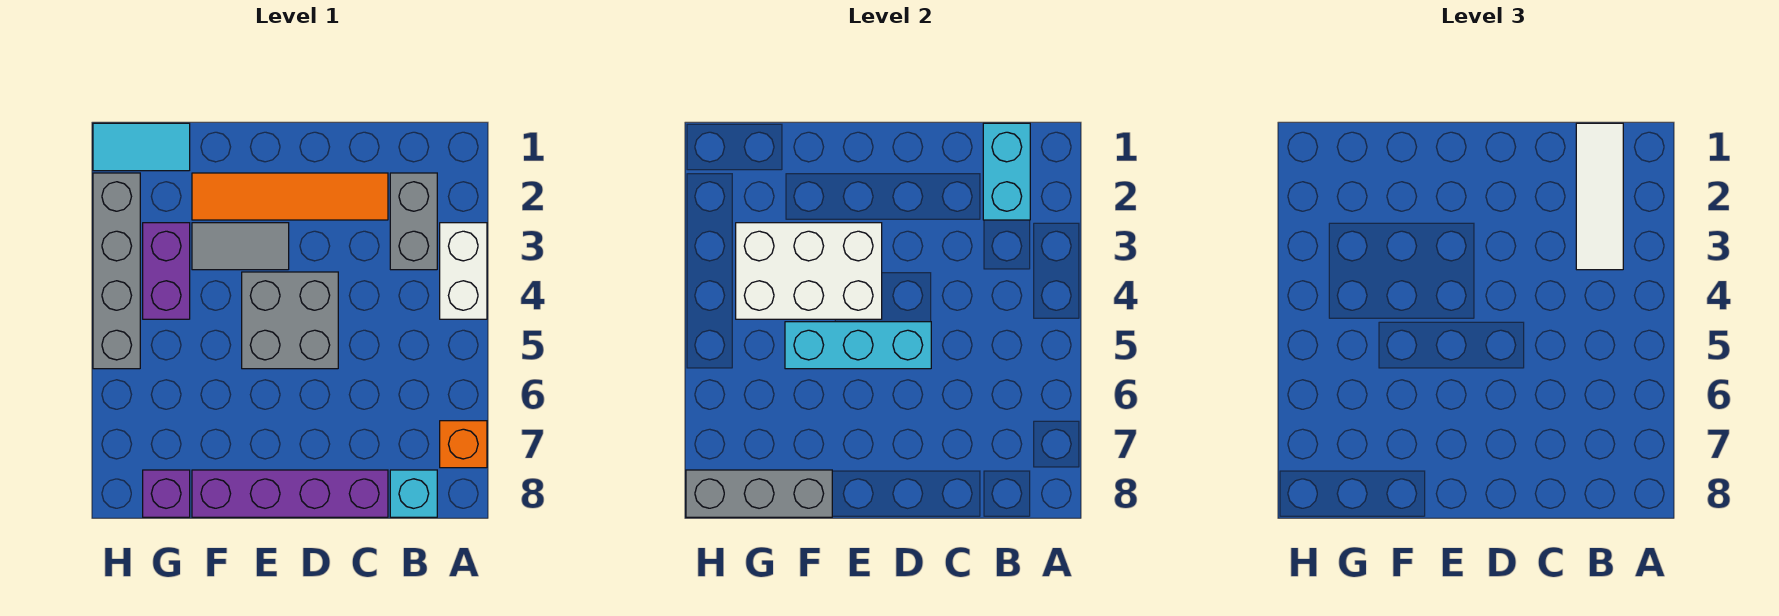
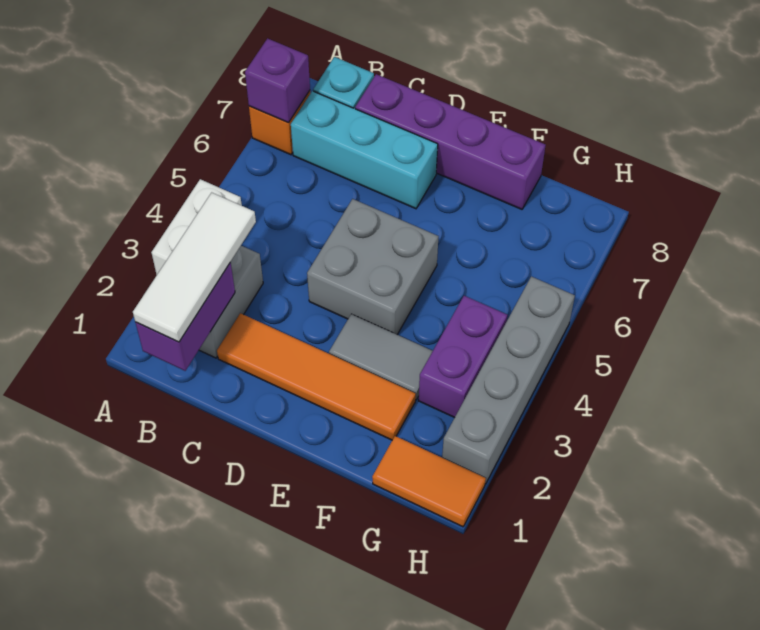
cyan brick B1:B2 level 2 -> purple brick B1:B2 level 2
cyan brick D5:F5 level 2 -> cyan brick B7:D7 level 1
white brick E3:G4 level 2 -> none
grey brick F8:H8 level 2 -> none
cyan tile G1:H1 level 1 -> orange tile G1:H1 level 1
purple brick G8 level 1 -> purple brick A7 level 2

